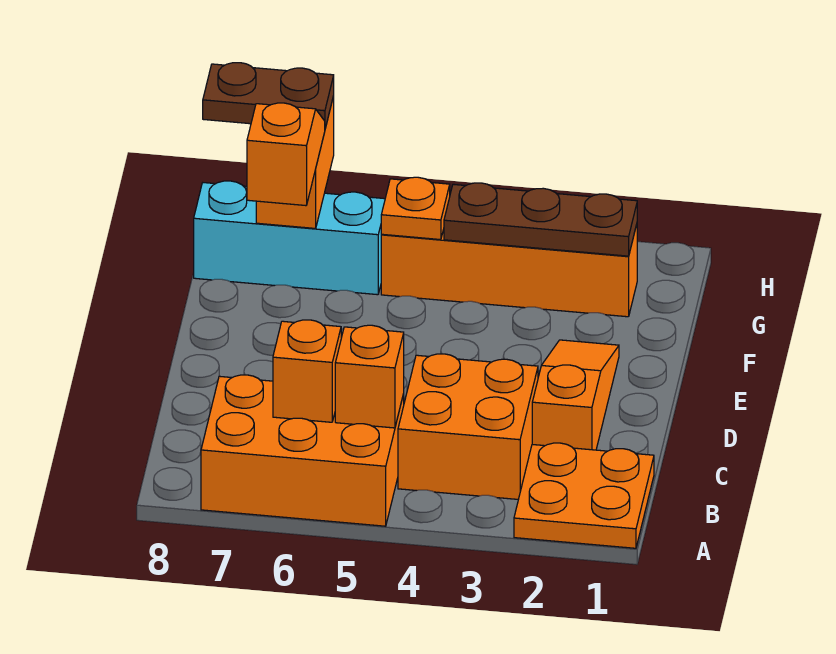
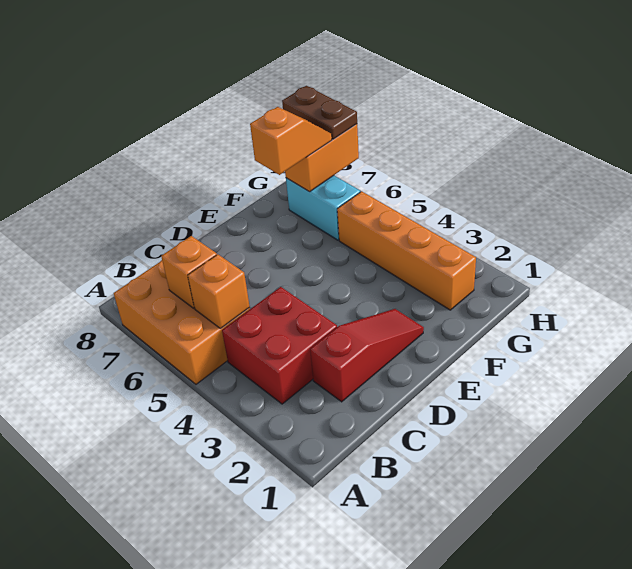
orange plate A1:B2 level 1 -> none
orange brick B3:C4 level 1 -> red brick B3:C4 level 1
orange slope C2:E2 level 1 top C -> red slope C2:E2 level 1 top C
brown plate G2:G4 level 2 -> none
orange plate G5 level 2 -> none
cyan brick G6:G8 level 1 -> cyan brick G6:G7 level 1

